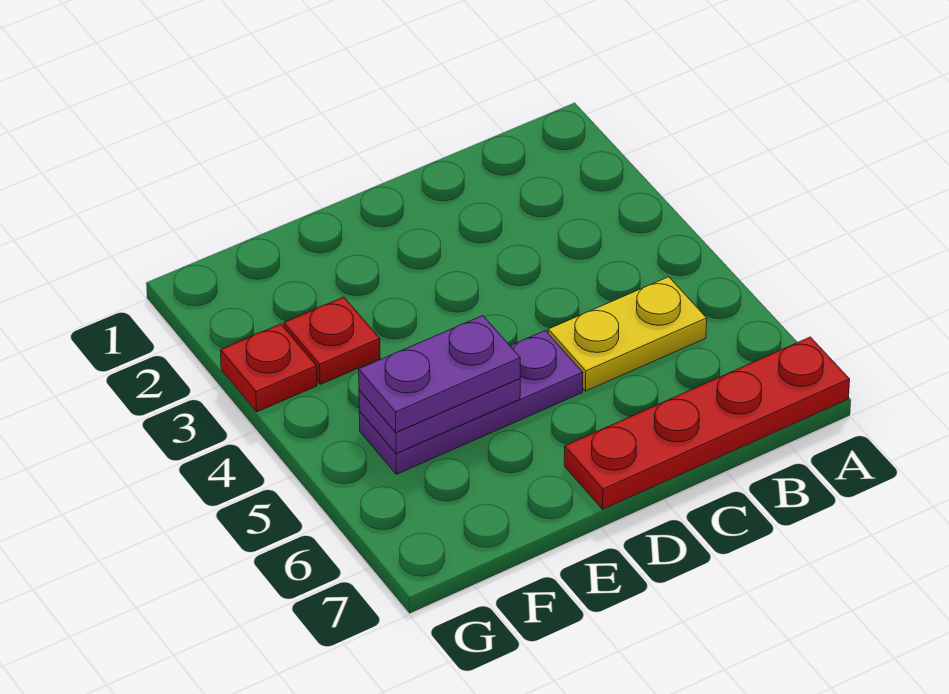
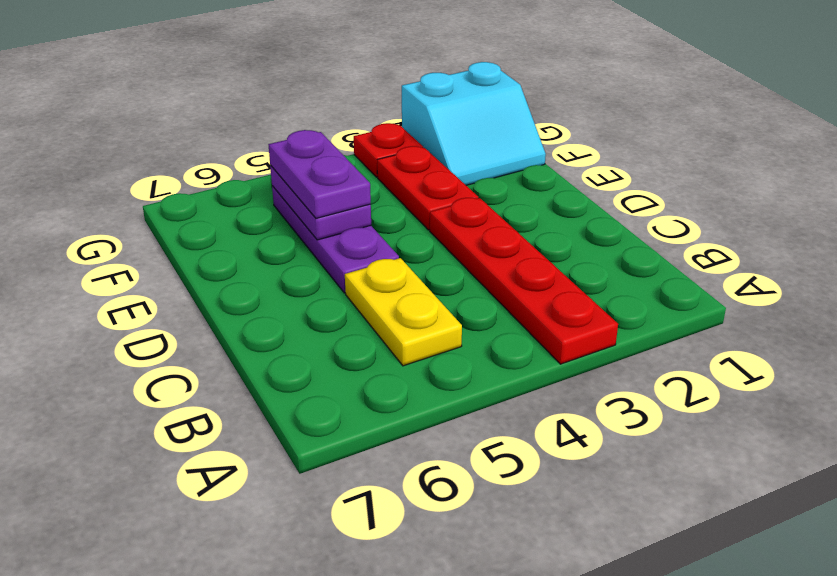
red plate A7:D7 level 1 -> red plate A3:D3 level 1
none -> cyan slope F1:G2 level 1 top G
red plate F3 level 1 -> red plate E3:F3 level 1

